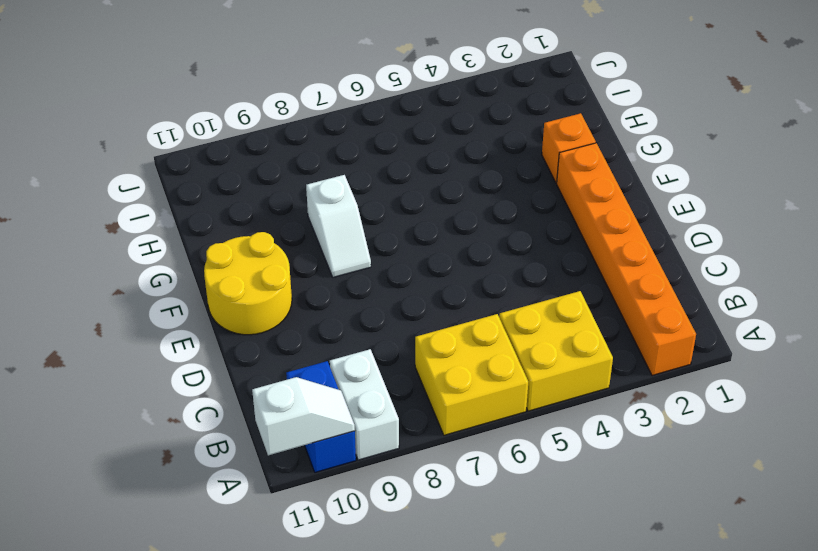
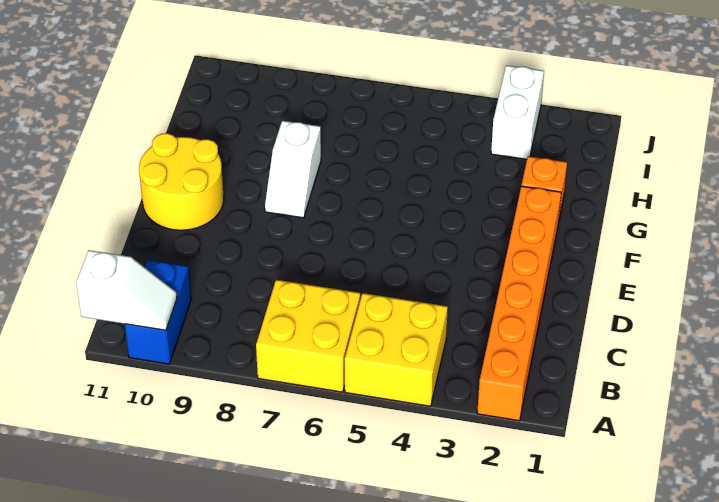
white brick A9:B9 level 1 -> white brick I3:J3 level 1

